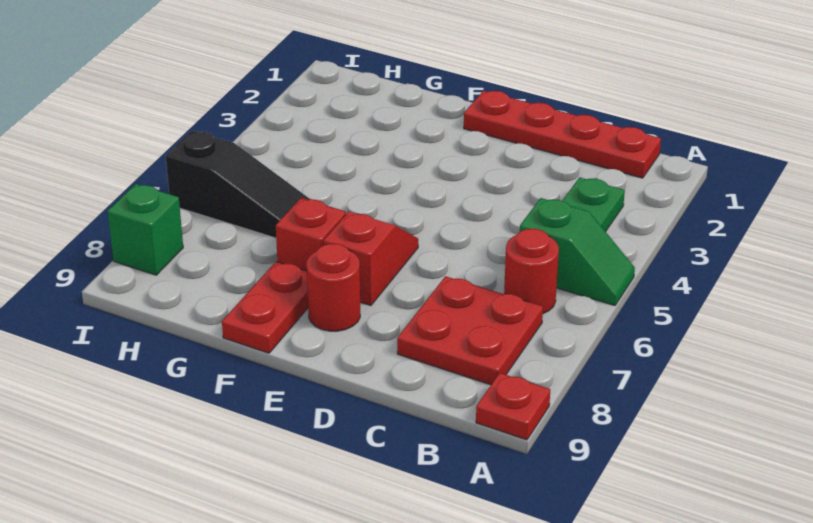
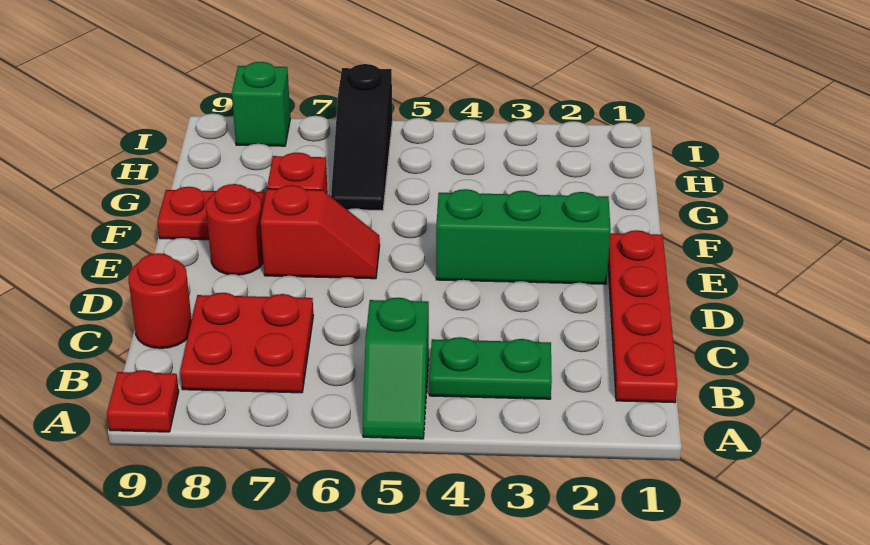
red round brick B6 level 1 -> red round brick C9 level 1
none -> green brick E2:E4 level 1

